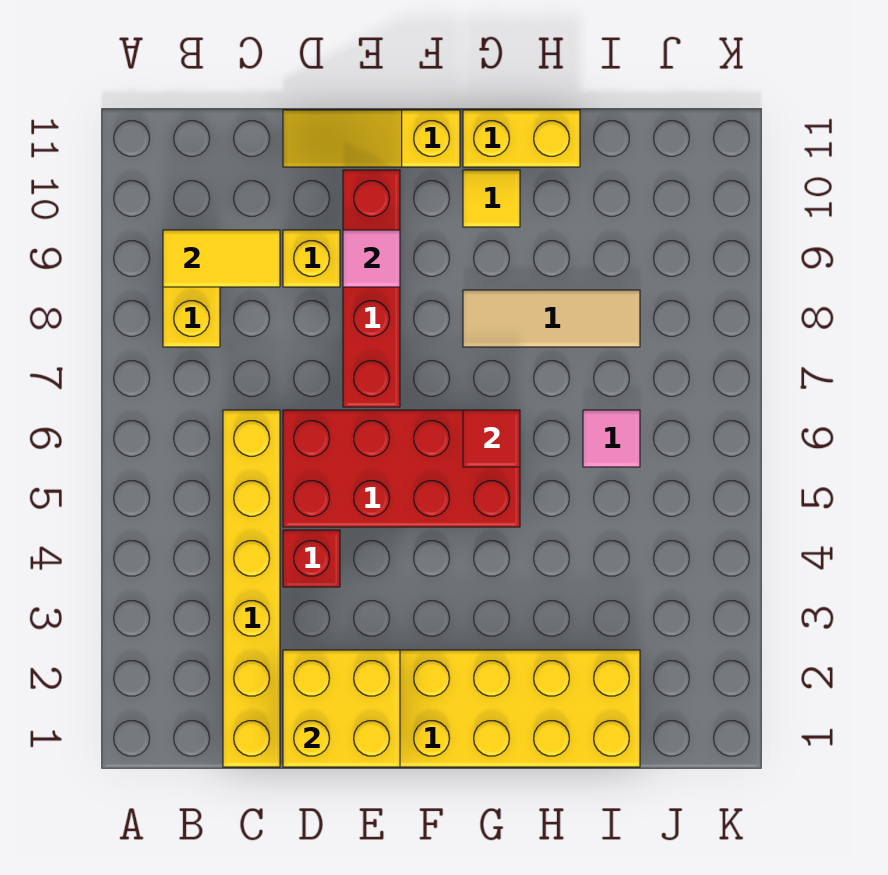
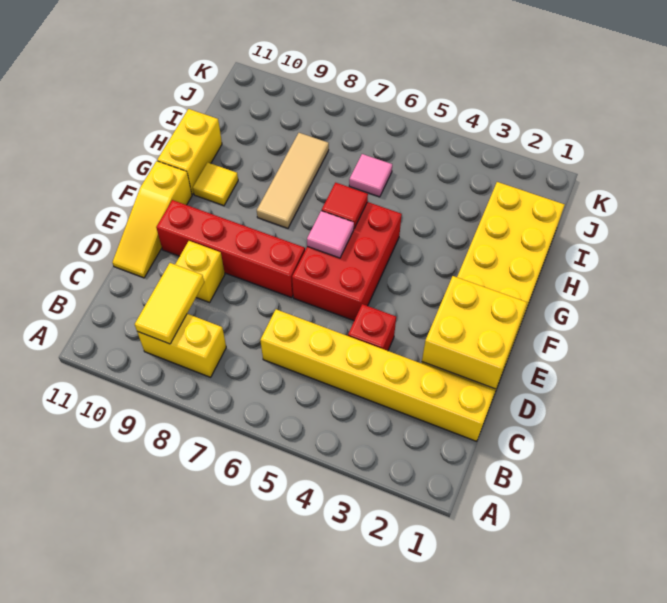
red brick D5:G6 level 1 -> red brick E5:G6 level 1
pink tile E9 level 2 -> pink tile F6 level 2

